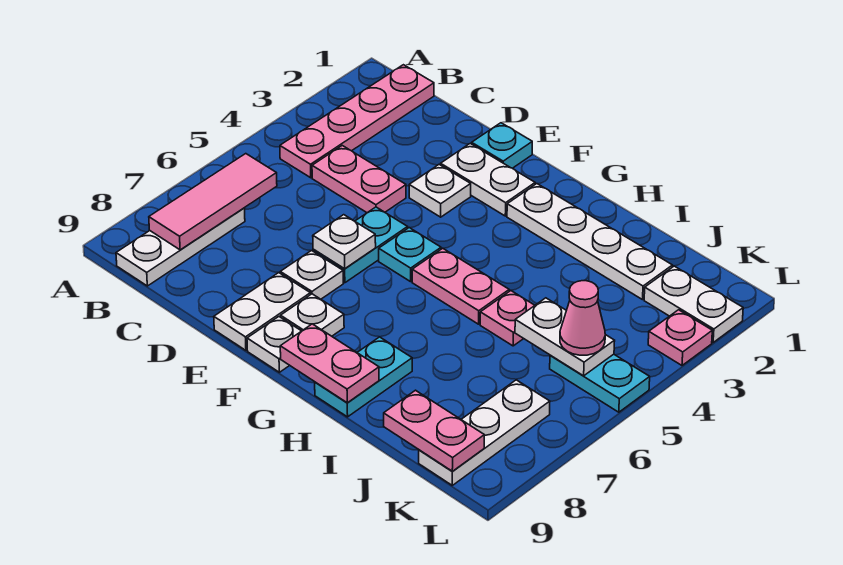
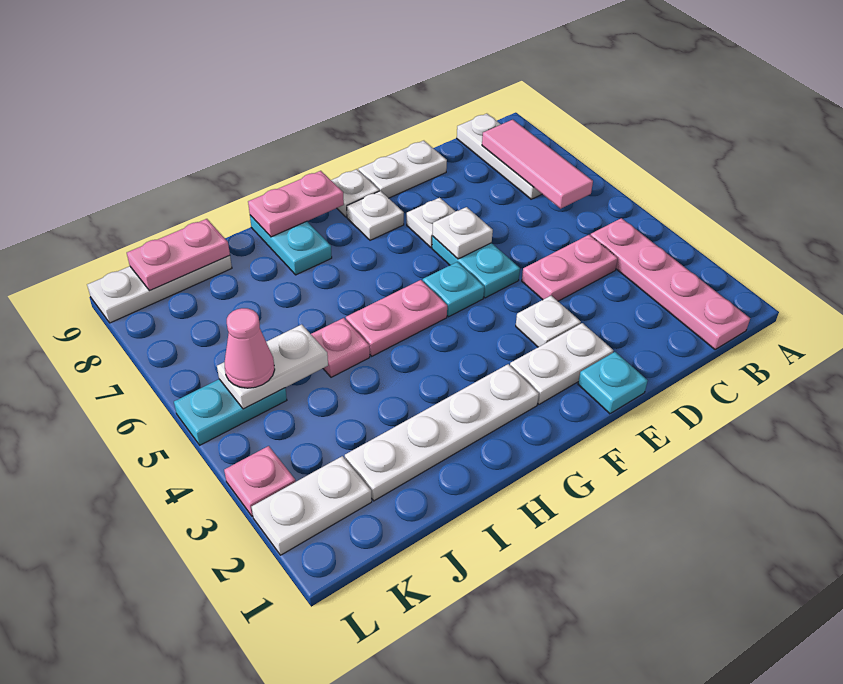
white plate E8:E9 level 1 -> white plate D9:E9 level 1
white plate K7:K9 level 1 -> white plate J9:L9 level 1

